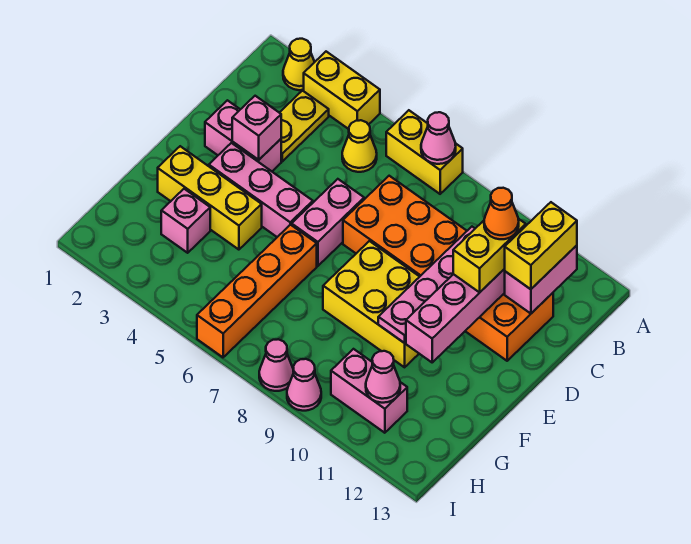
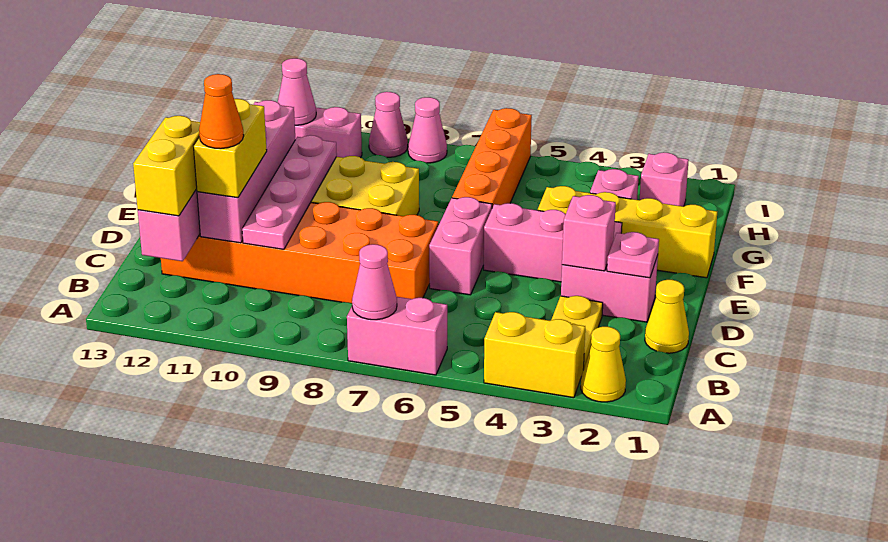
yellow brick A6:A7 level 1 -> pink brick A6:A7 level 1
yellow cone B5 level 1 -> yellow cone C1 level 1
none -> pink plate D2 level 2
yellow brick F2:F4 level 1 -> yellow brick F1:F4 level 1
none -> pink brick H2 level 1

